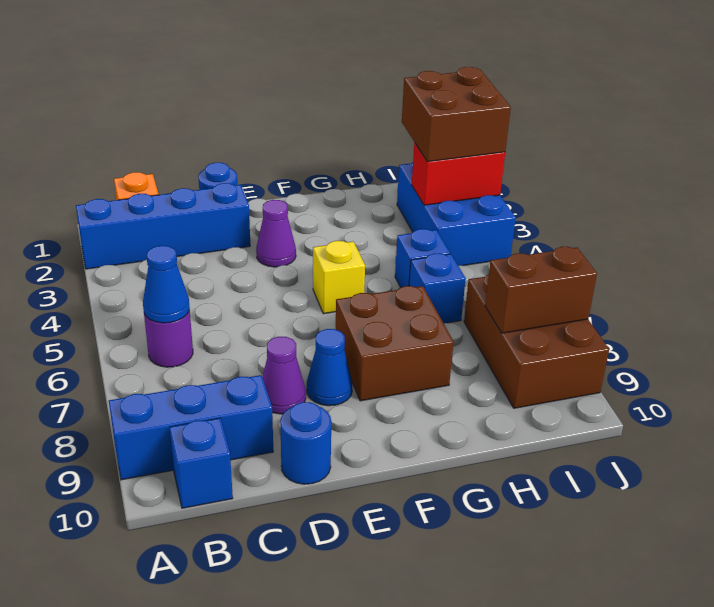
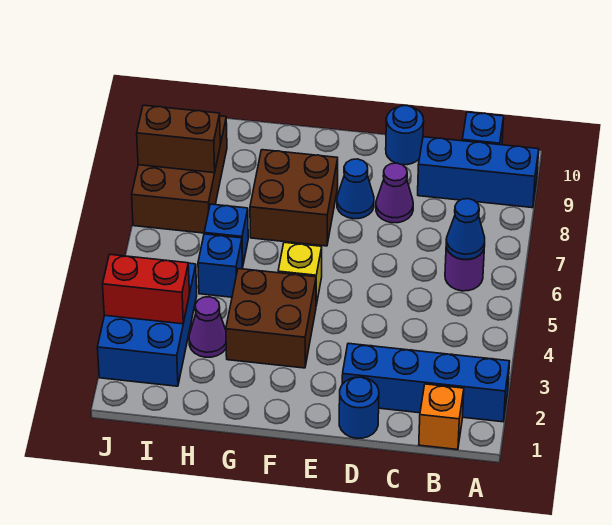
purple cone E3 level 1 -> purple cone H3 level 1
brown brick I2:J3 level 3 -> brown brick F3:G4 level 1

